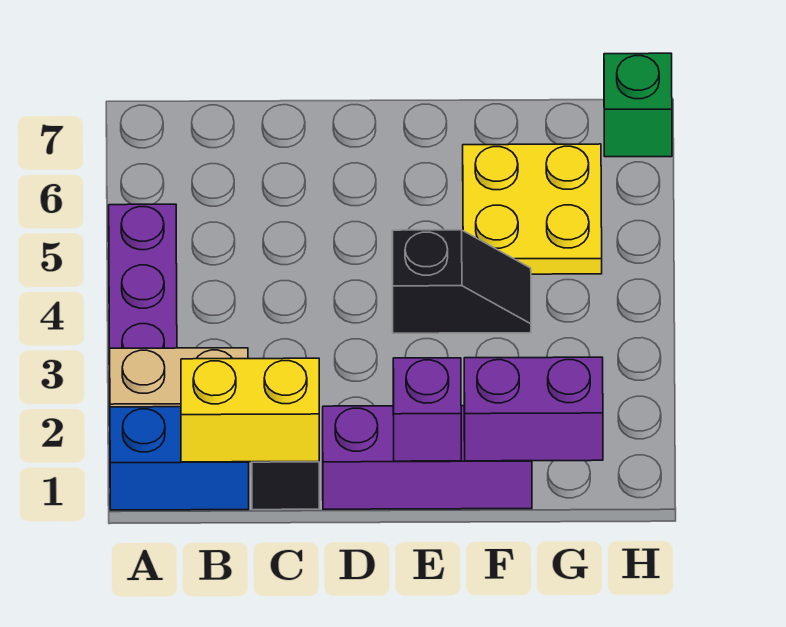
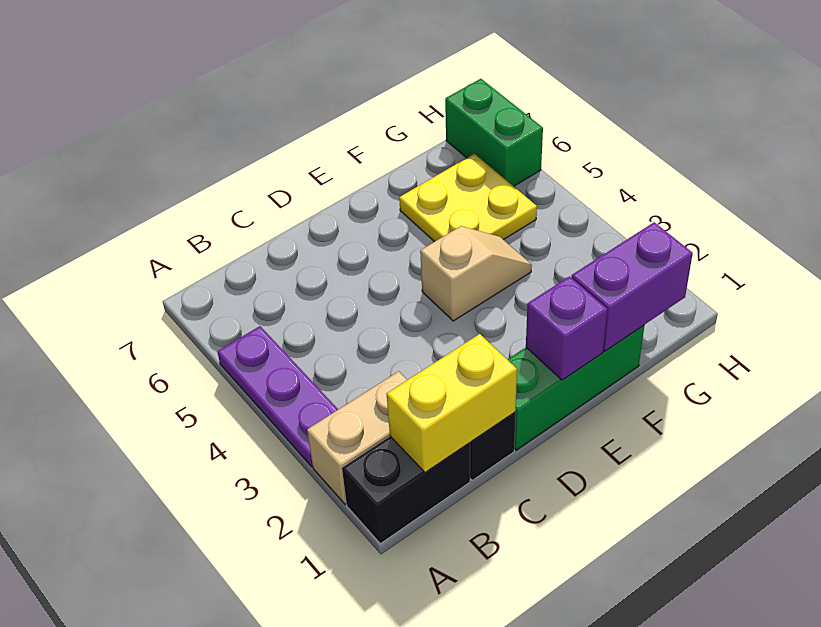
blue brick A1:B1 level 1 -> black brick A1:B1 level 1
purple brick D1:F1 level 1 -> green brick D1:F1 level 1
black slope E4:F4 level 1 top E -> tan slope E4:F4 level 1 top E
green brick H7 level 1 -> green brick H6:H7 level 1

